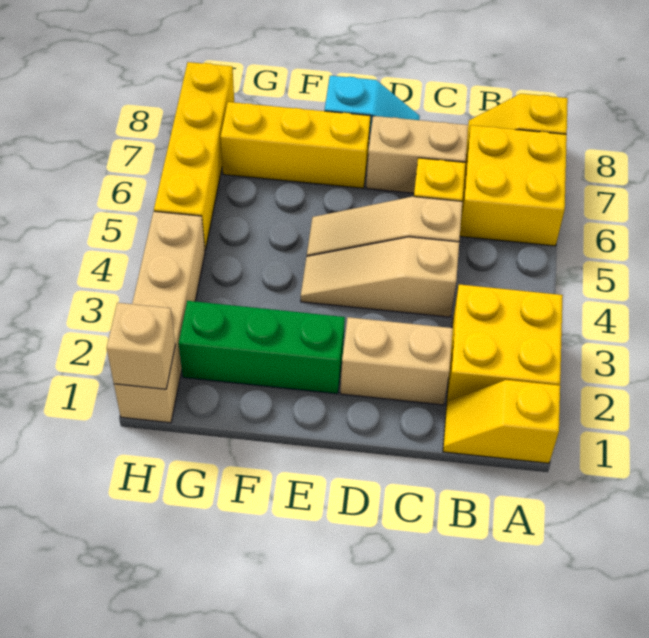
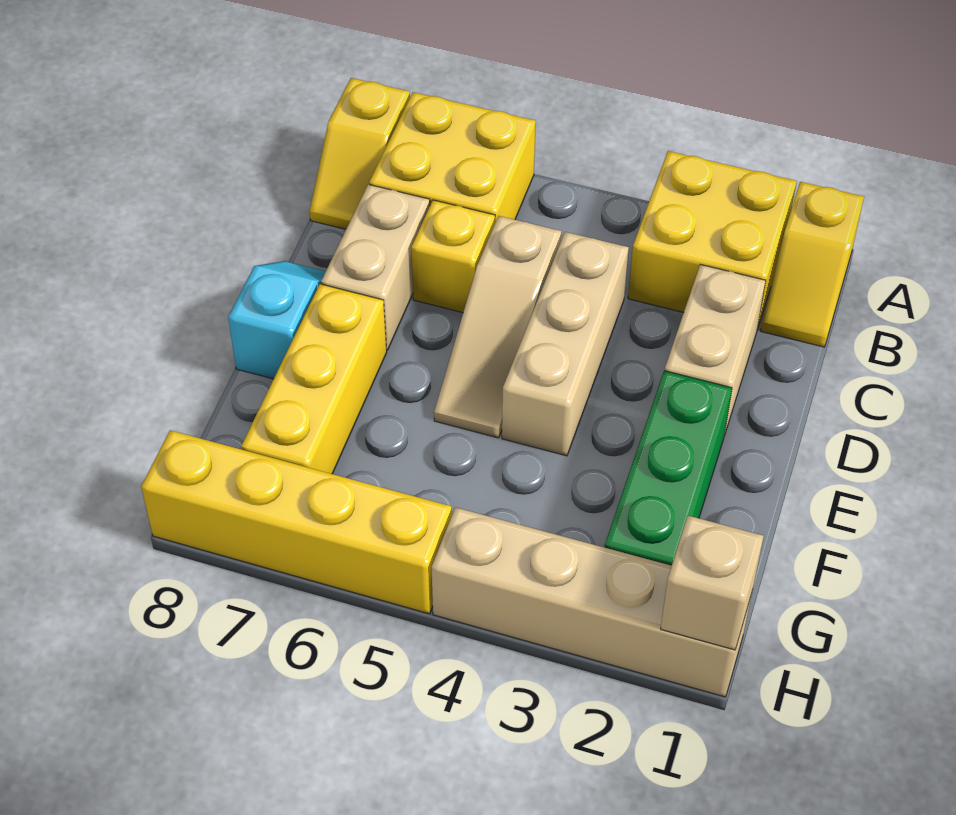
tan slope C4:E4 level 1 top C -> tan brick C4:E4 level 1

